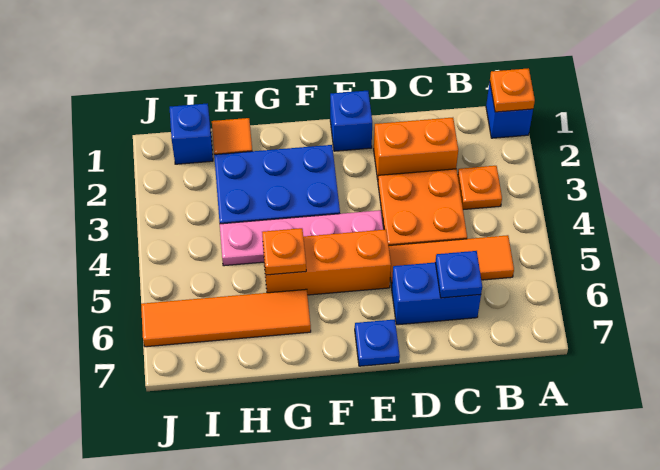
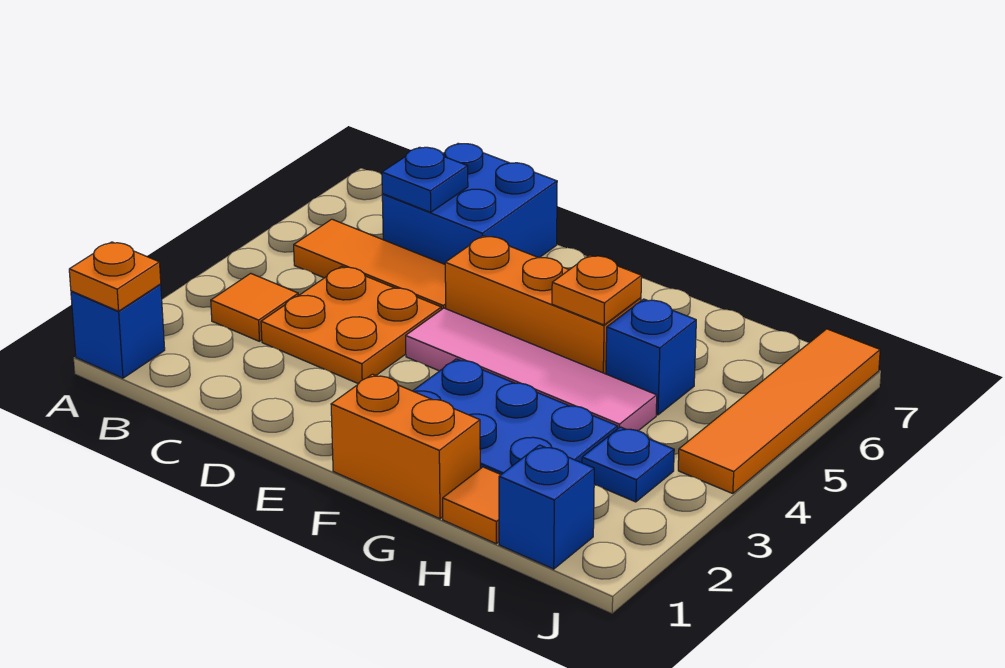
orange plate B3 level 1 -> orange tile B3 level 1
orange brick C2:D2 level 1 -> orange brick F1:G1 level 1
blue brick C6:D6 level 1 -> blue brick C6:D7 level 1
blue brick E1 level 1 -> blue brick H5 level 1
pink plate E4:H4 level 1 -> pink tile E4:H4 level 1
blue plate E7 level 1 -> blue plate I3 level 1
orange tile G6:J6 level 1 -> orange tile J4:J7 level 1

